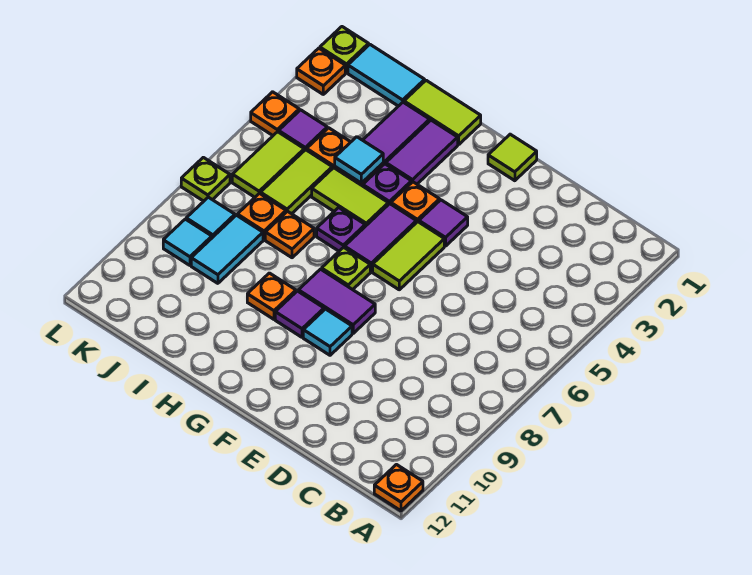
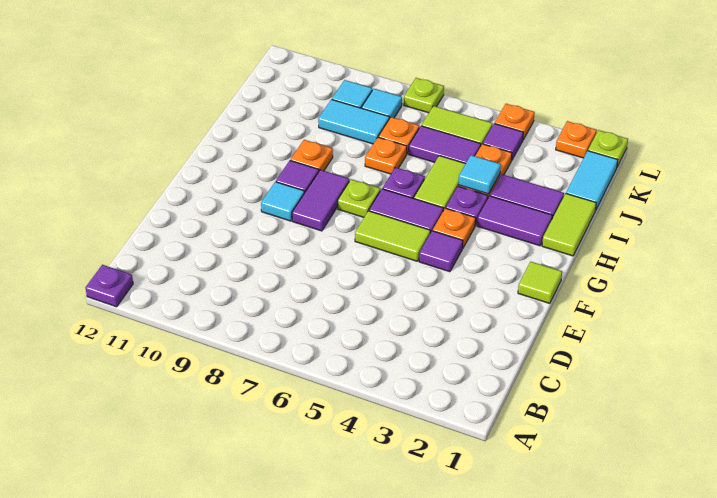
orange plate A12 level 1 -> purple plate A12 level 1
lime tile J5:J6 level 1 -> purple tile J5:J6 level 1

